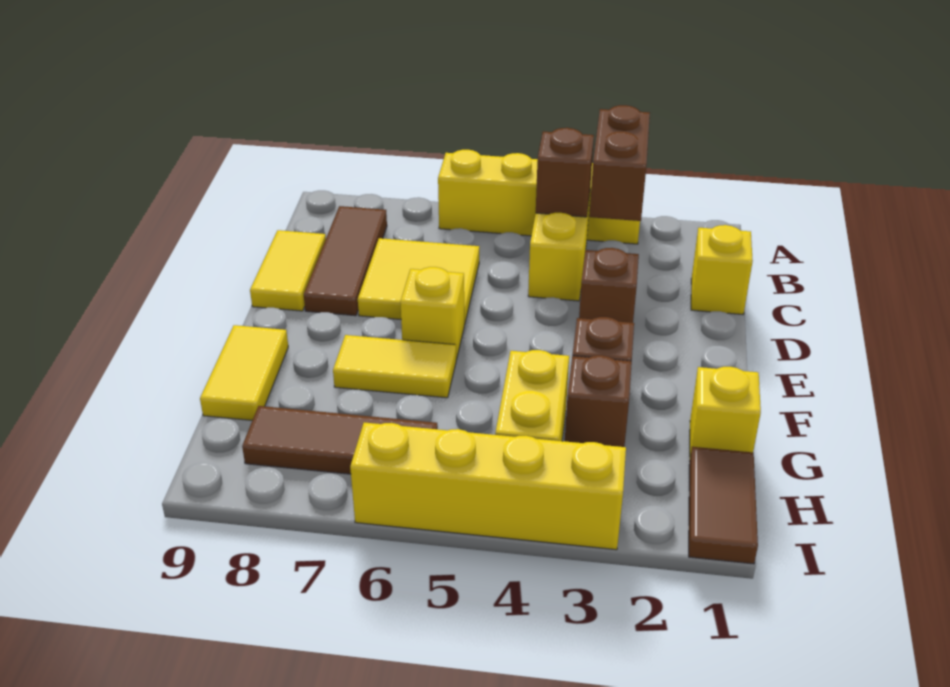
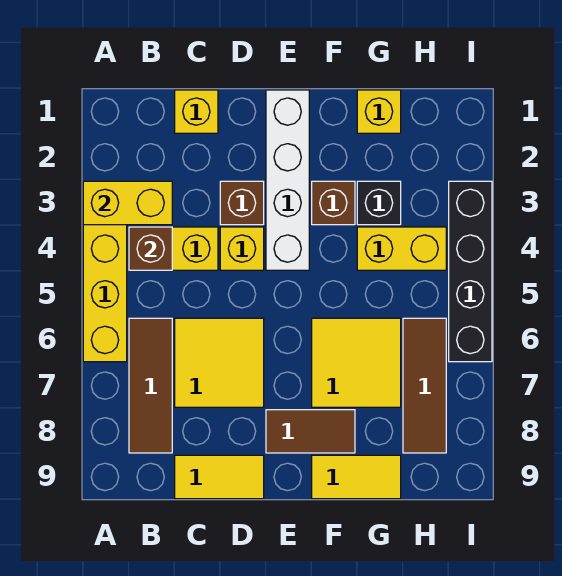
brown brick A3:B3 level 2 -> yellow brick A3:B3 level 2
brown tile B8:D8 level 1 -> brown tile B6:B8 level 1
none -> white brick E1:E4 level 1
yellow brick E6 level 1 -> yellow brick D4 level 1
yellow tile F6:F7 level 1 -> yellow tile F6:G7 level 1
brown brick G3 level 1 -> black brick G3 level 1
brown tile H1:I1 level 1 -> brown tile E8:F8 level 1
yellow brick I3:I6 level 1 -> black brick I3:I6 level 1

